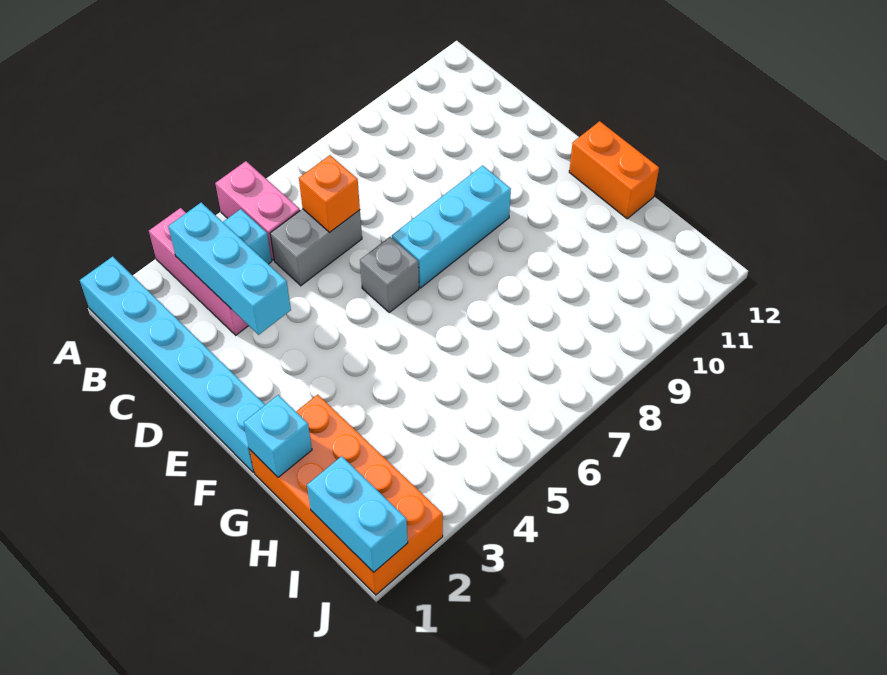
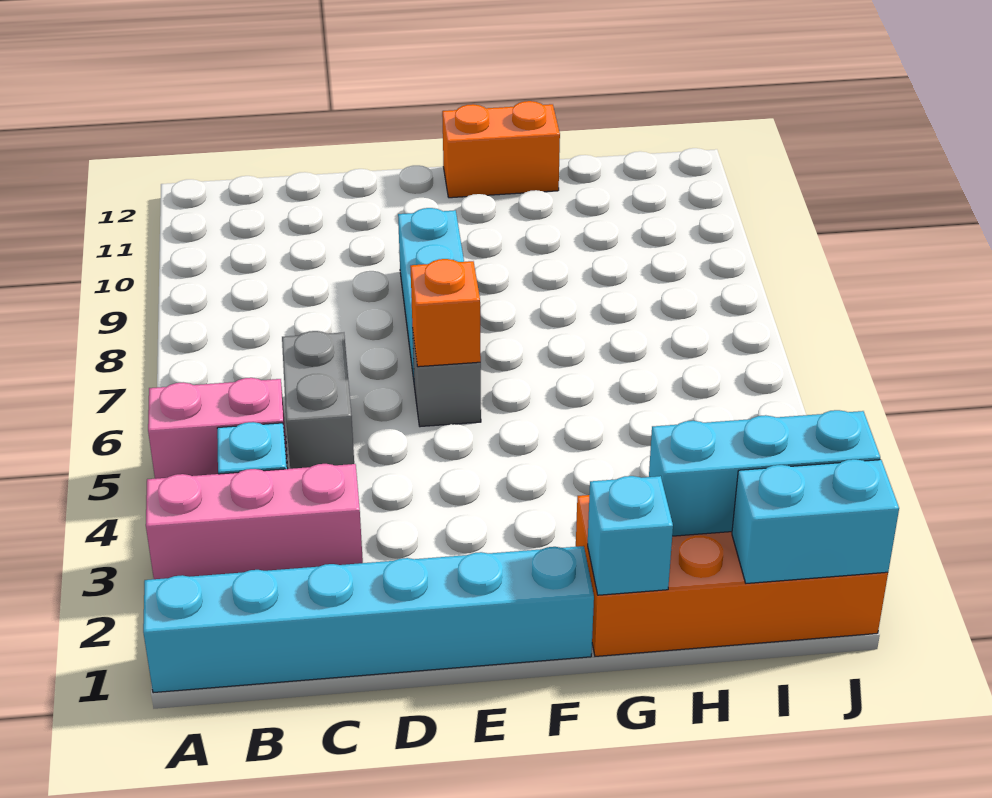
cyan brick B3:D3 level 2 -> cyan brick H2:J2 level 2
orange brick C6 level 2 -> orange brick E6 level 2

